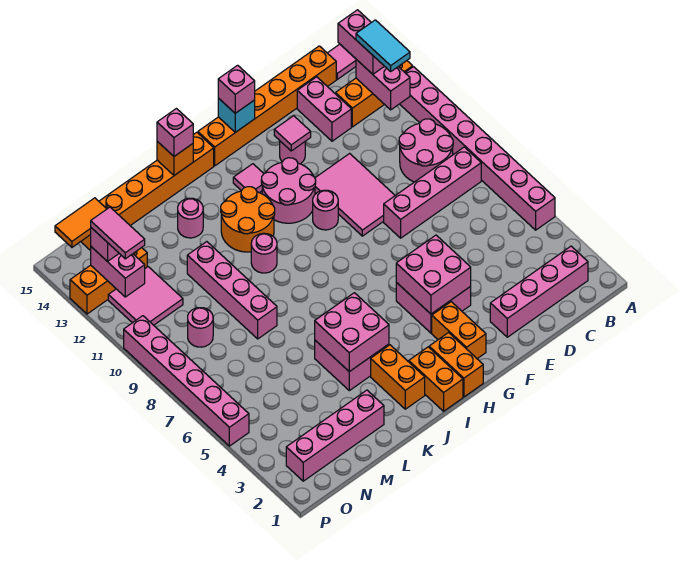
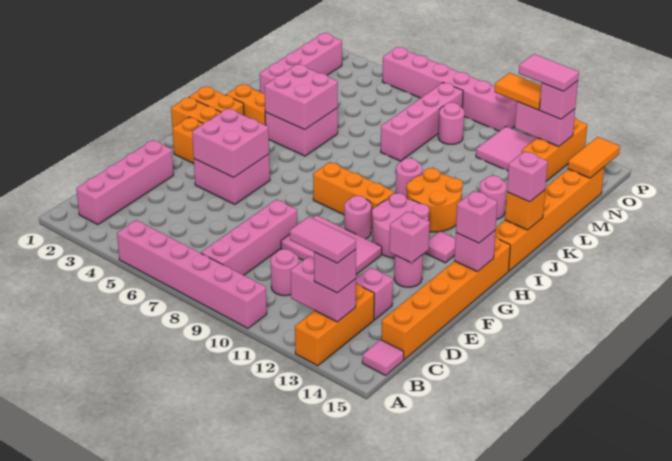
pink brick A5:A12 level 1 -> pink brick A5:A10 level 1
pink round brick B9:C10 level 1 -> pink round brick C10 level 1
cyan tile B12:B13 level 4 -> pink tile B12:B13 level 4
pink brick B13:B14 level 3 -> pink brick B13 level 3
pink brick D13:D14 level 1 -> pink brick D13 level 1
pink tile F13 level 2 -> pink brick F13 level 2
cyan brick G15 level 2 -> pink brick G15 level 2
none -> orange brick H8:H10 level 1
pink brick L8:L11 level 1 -> pink brick L8:O8 level 1
none -> orange tile O11:O12 level 3

